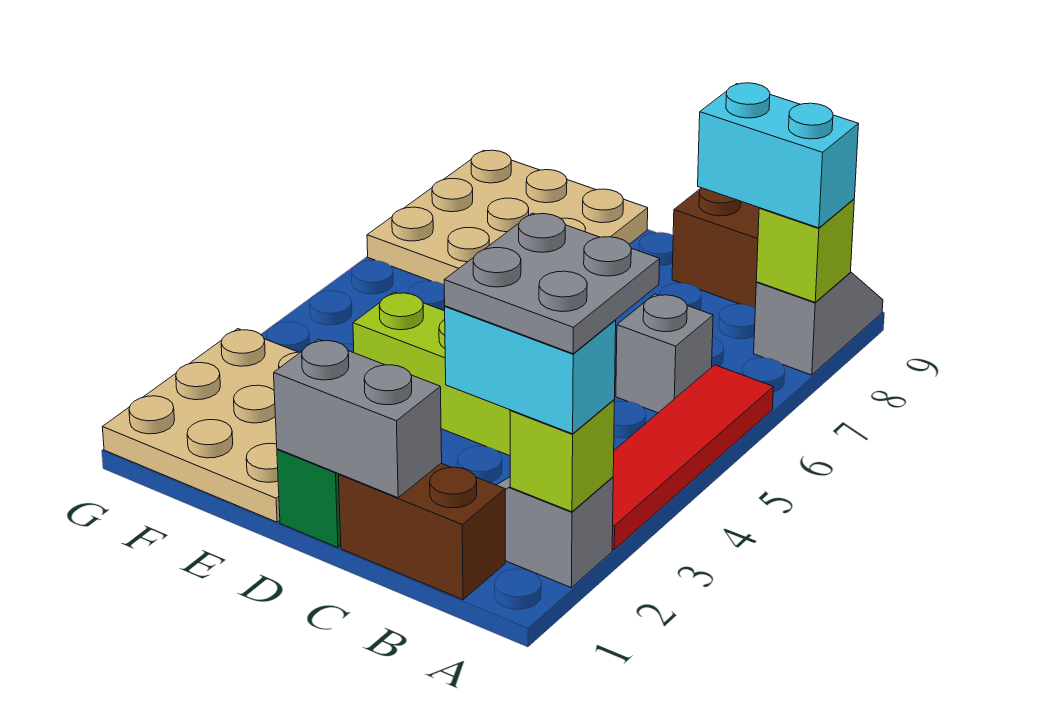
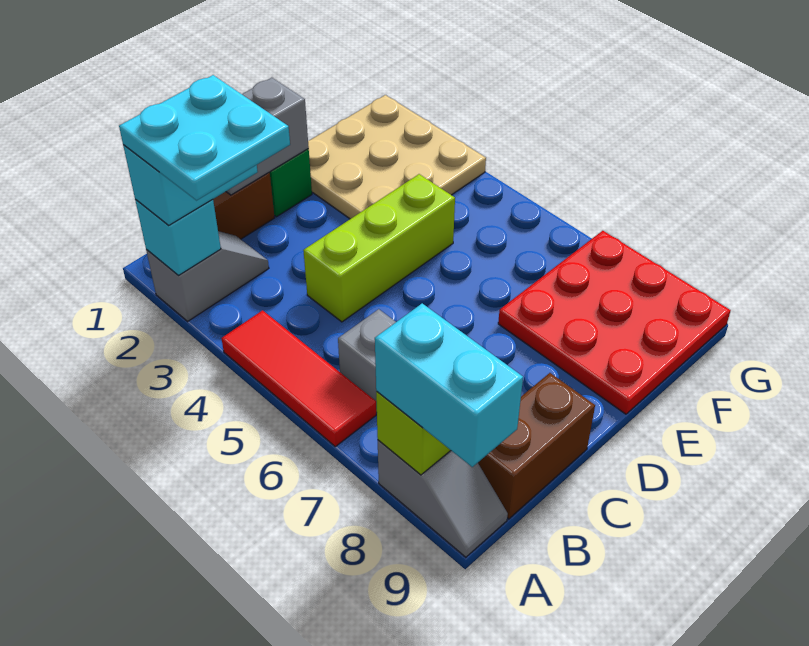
lime brick A2 level 2 -> cyan brick A2 level 2
grey plate A2:B3 level 4 -> cyan plate A2:B3 level 4
red tile A3:A6 level 1 -> red tile A4:A6 level 1
cyan brick A8:B8 level 3 -> cyan brick A8:A9 level 3
tan plate E7:G9 level 1 -> red plate E7:G9 level 1

